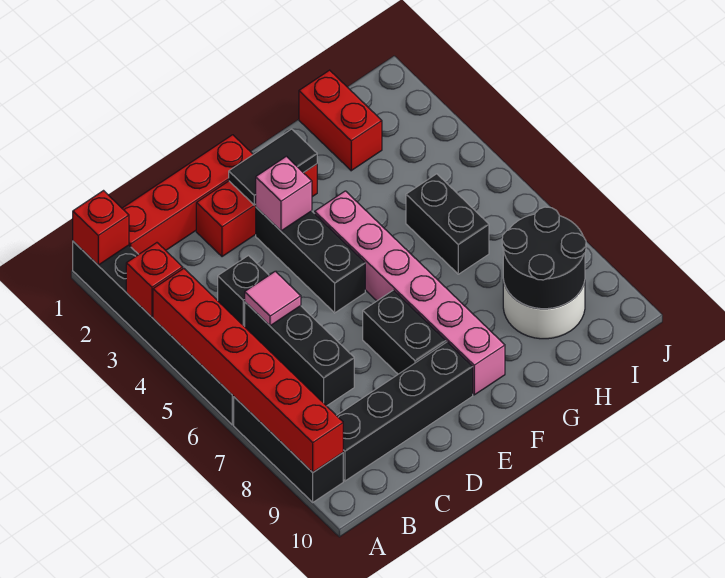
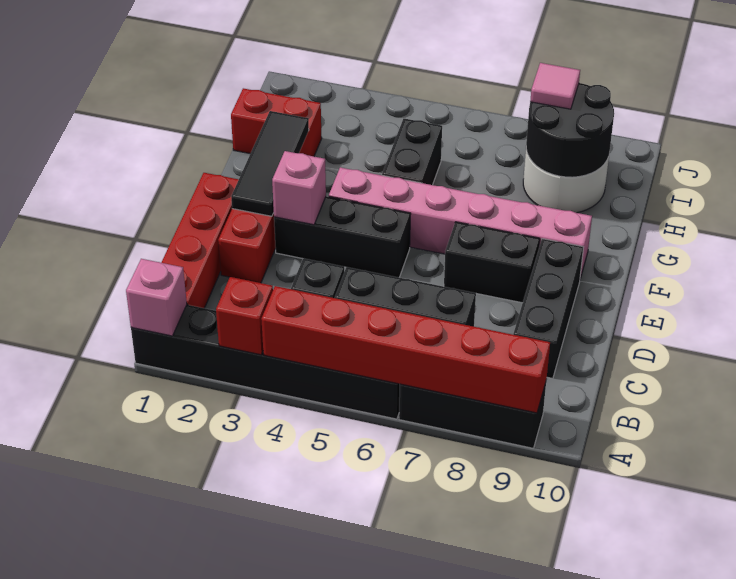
red brick A1 level 2 -> pink brick A1 level 2
black brick B9:E9 level 1 -> black brick C9:E9 level 1
pink tile C5 level 2 -> pink tile I8 level 3
black tile E2:F2 level 2 -> black tile E2:G2 level 2
black brick H5:H6 level 1 -> black brick G5:H5 level 1

